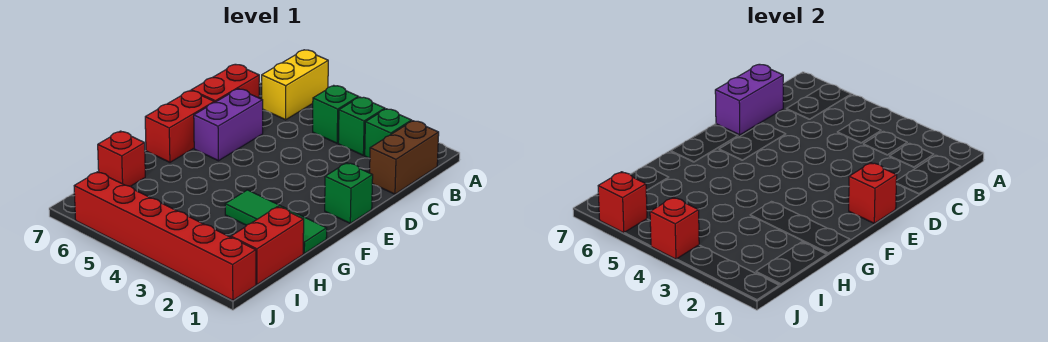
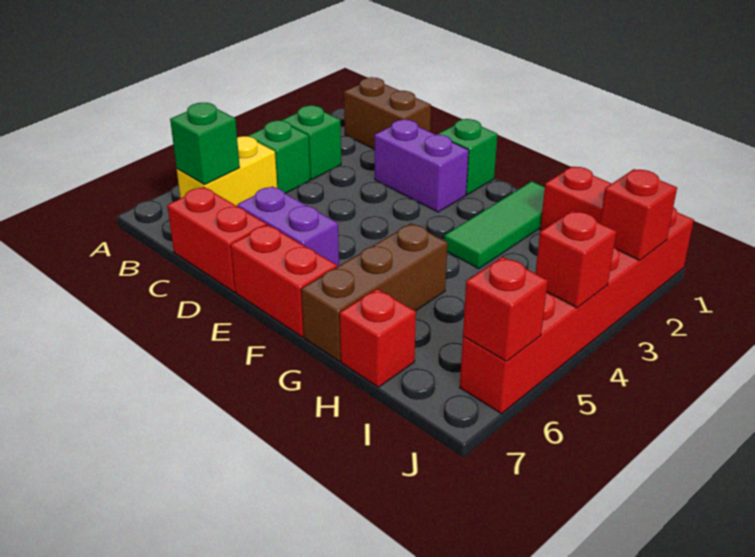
yellow brick A6:B6 level 1 -> yellow brick B5:B6 level 1
green brick B2 level 1 -> green brick B6 level 2
purple brick C7:D7 level 2 -> purple brick D2:E2 level 1
red brick E1 level 2 -> red brick J2 level 2
none -> brown brick G5:G7 level 1

